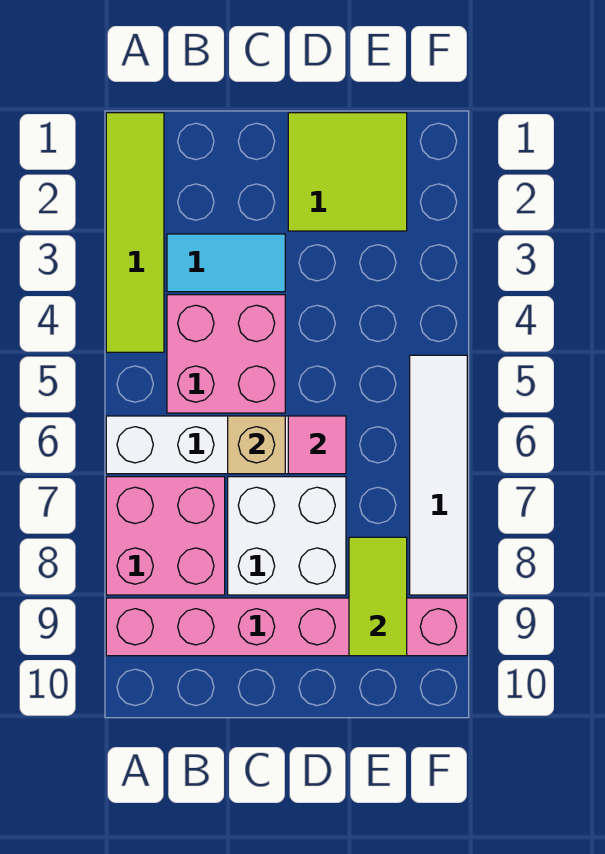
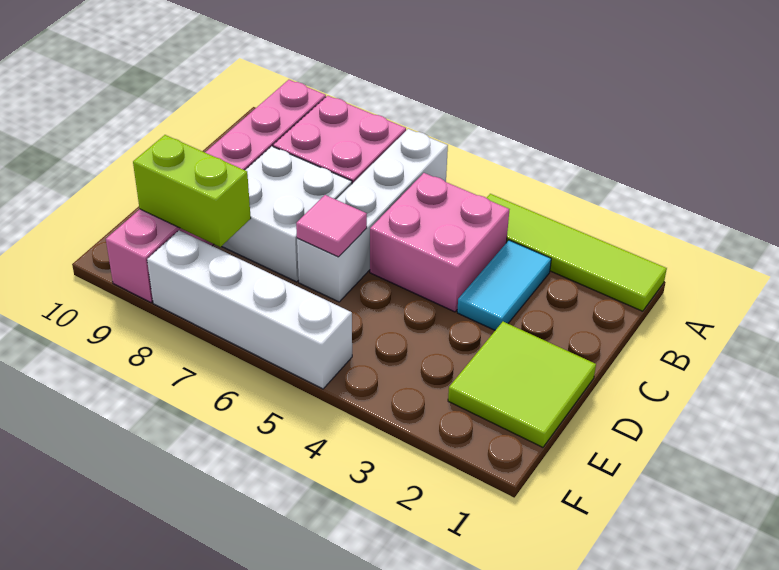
tan brick C6 level 2 -> none
lime tile E8:E9 level 2 -> lime brick E8:E9 level 2
white tile F5:F8 level 1 -> white brick F5:F8 level 1

